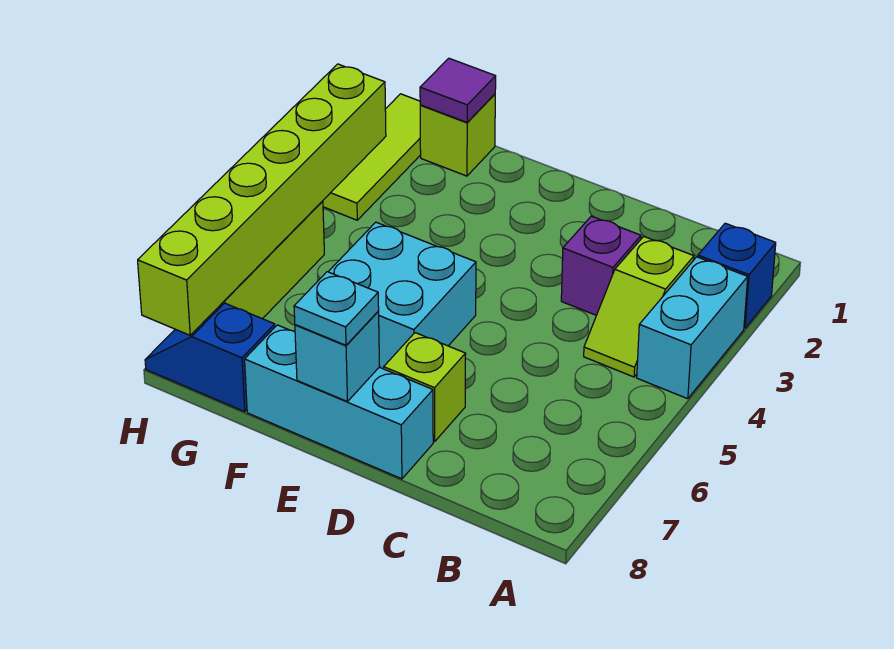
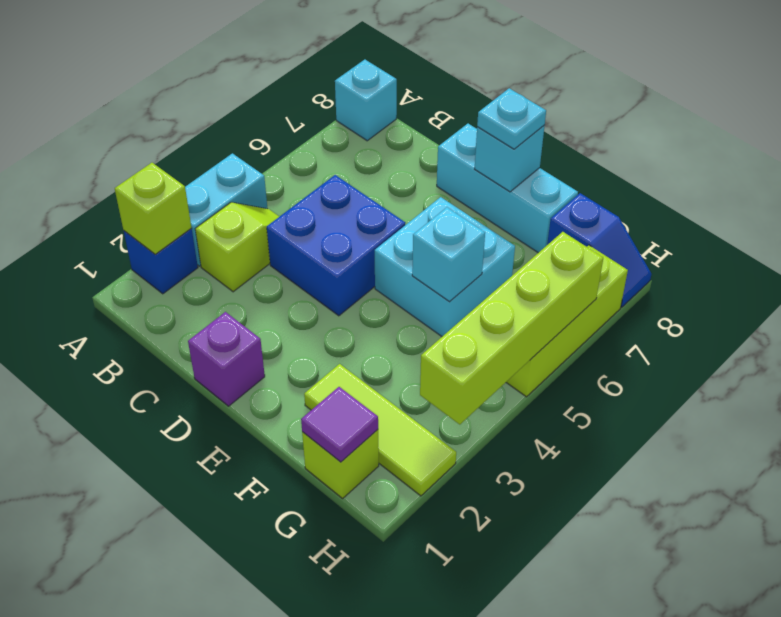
none -> cyan brick A8 level 1
purple brick C3 level 1 -> purple brick D1 level 1
none -> blue brick C4:D5 level 1
lime brick D7 level 1 -> lime brick A2 level 2
none -> cyan brick F5 level 2
lime tile H1:H3 level 1 -> lime tile F2:H2 level 1
lime brick H3:H8 level 2 -> lime brick H3:H6 level 2

